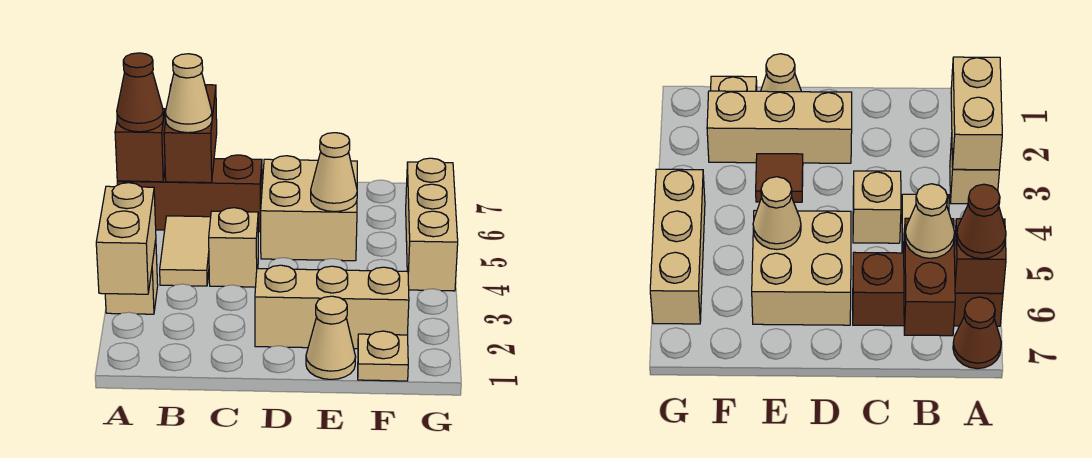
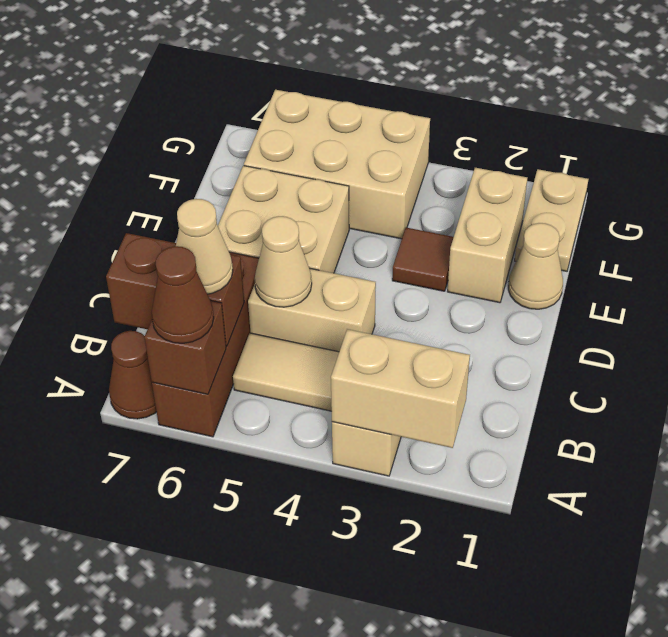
tan brick C4 level 1 -> tan brick C4:C5 level 1
tan brick D2:F2 level 1 -> tan brick E2:F2 level 1
tan cone E5 level 2 -> tan cone C5 level 2
tan plate F1 level 1 -> tan plate F1:G1 level 1
tan brick G4:G6 level 1 -> tan brick F4:G6 level 1

